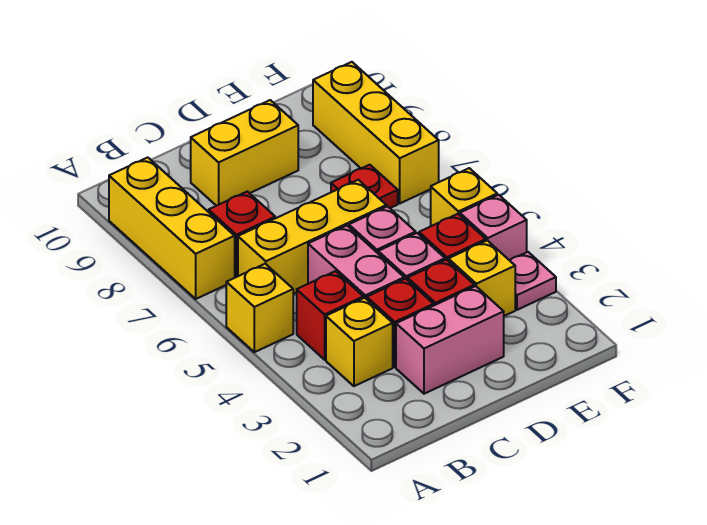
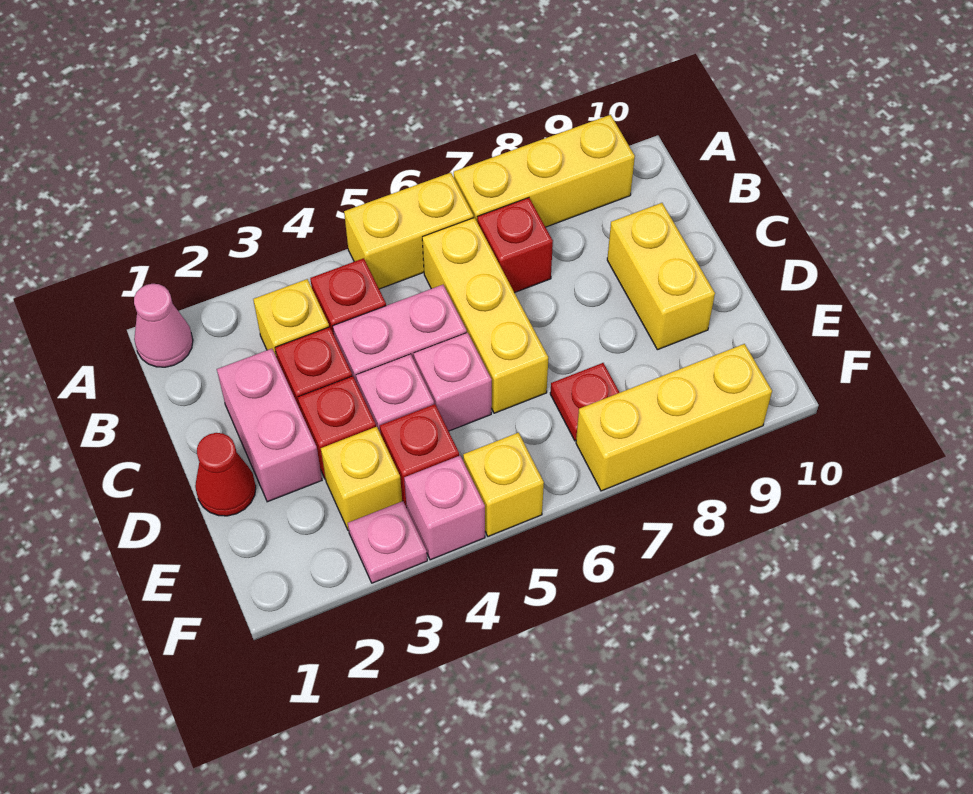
none -> pink cone A1 level 1
yellow brick A5 level 1 -> yellow brick A5:A6 level 1
none -> red cone D1 level 1

